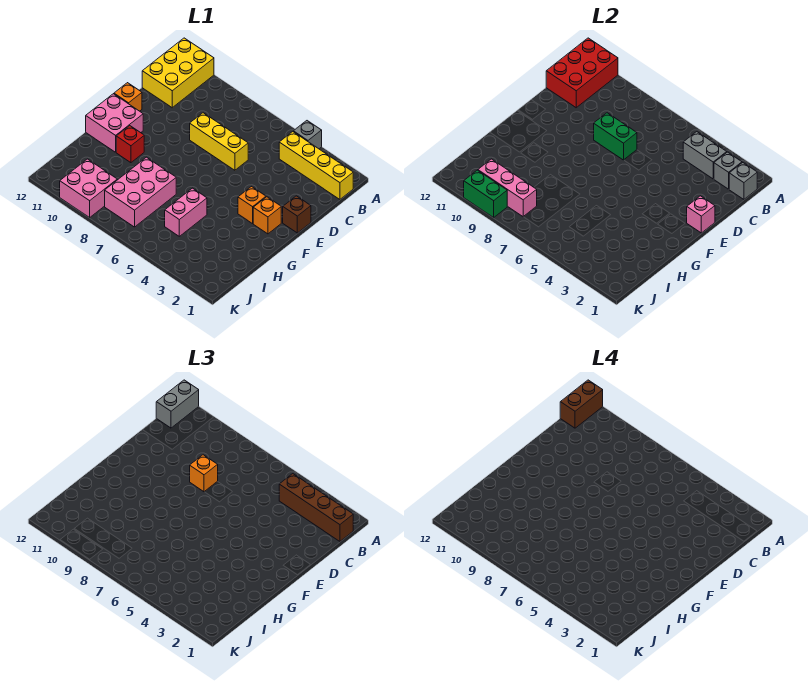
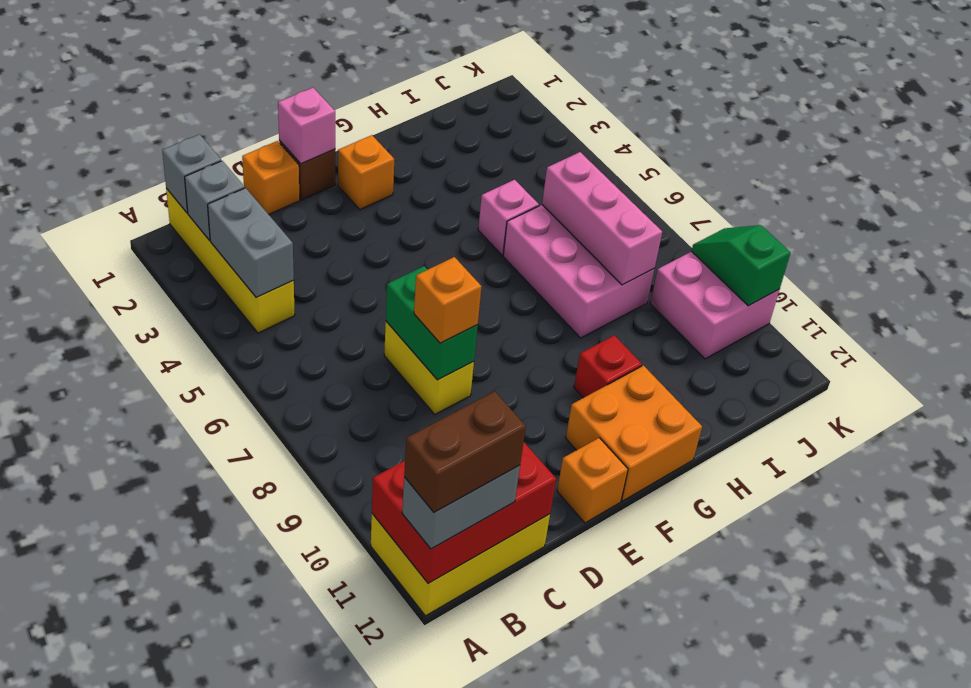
grey brick A4 level 1 -> none
brown brick B1:B4 level 3 -> none
yellow brick D6:D8 level 1 -> yellow brick D7:D8 level 1
orange brick F3 level 1 -> orange brick D1 level 1
pink brick F11:G12 level 1 -> orange brick F11:G12 level 1
pink brick H5:I5 level 1 -> pink brick H5 level 1
pink brick H7:J8 level 1 -> pink brick H6:I8 level 1
pink brick J8:J10 level 2 -> pink brick I6:I8 level 2
green brick K9:K10 level 2 -> green slope K9:K10 level 2 top 10

